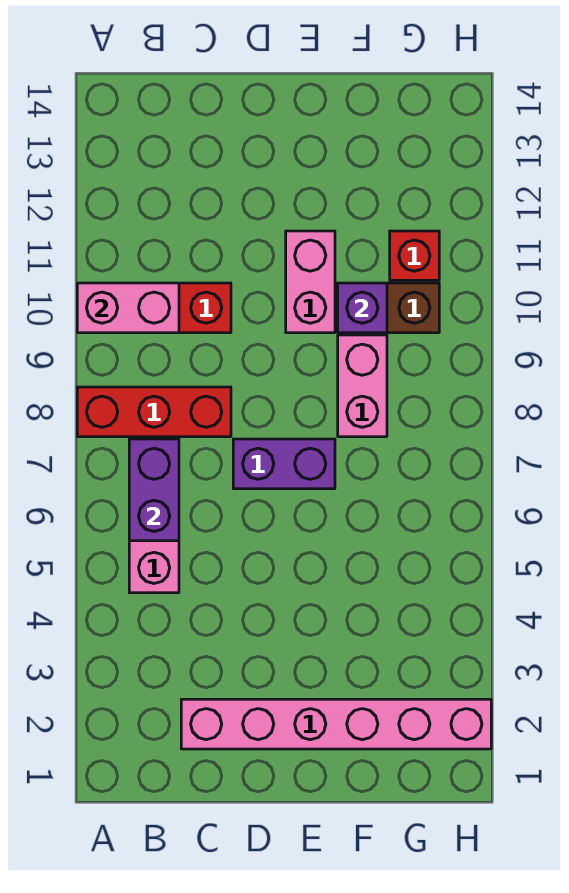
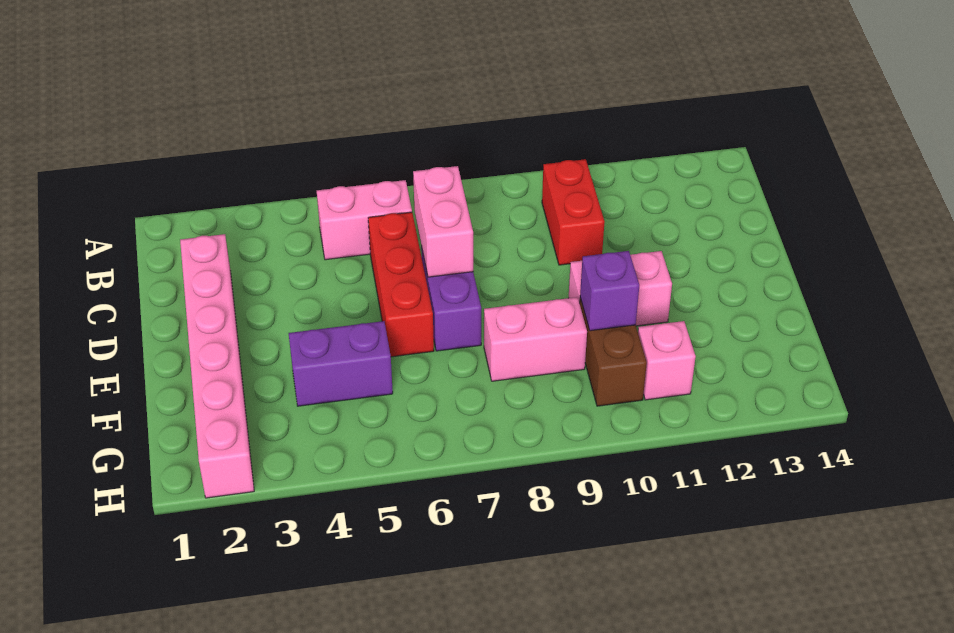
red brick A8:C8 level 1 -> red brick C6:E6 level 1
pink brick A10:B10 level 2 -> pink brick C7:D7 level 2
purple brick B6:B7 level 2 -> purple brick F4:F5 level 1
red brick G11 level 1 -> pink brick G11 level 1

